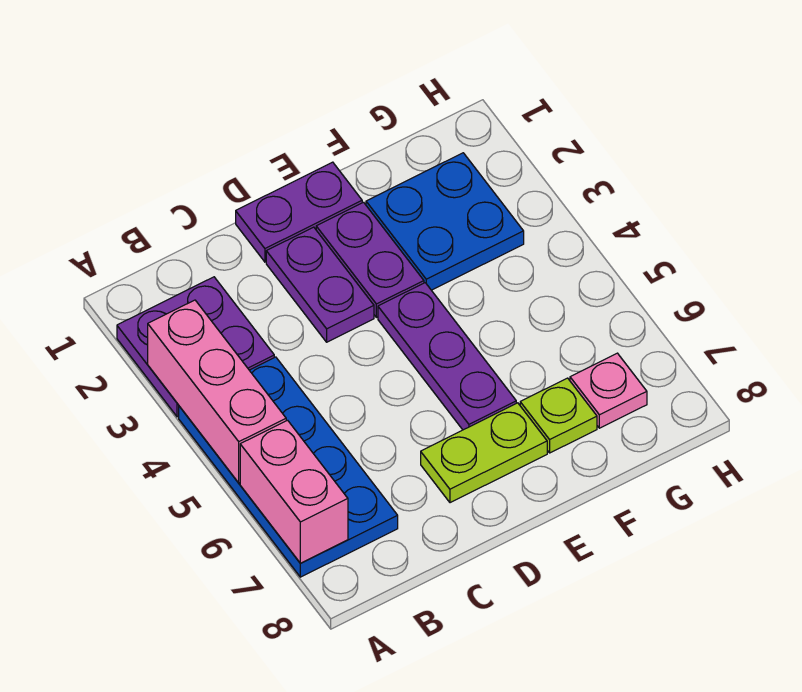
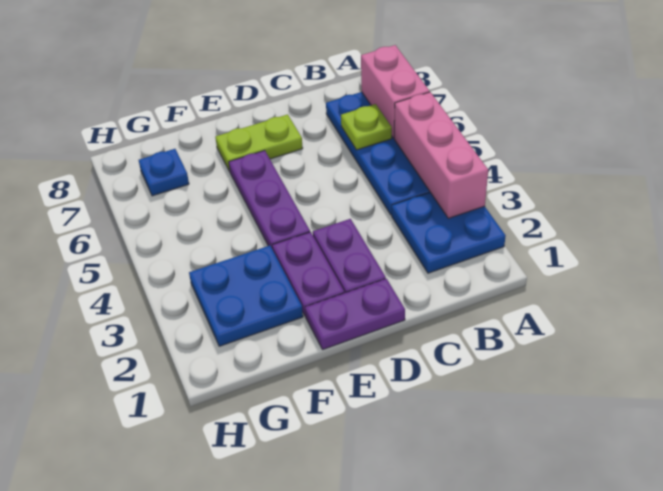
purple plate A2:B3 level 1 -> blue plate A2:B3 level 1
lime plate F7 level 1 -> lime plate B6 level 2
pink plate G7 level 1 -> blue plate G7 level 1

